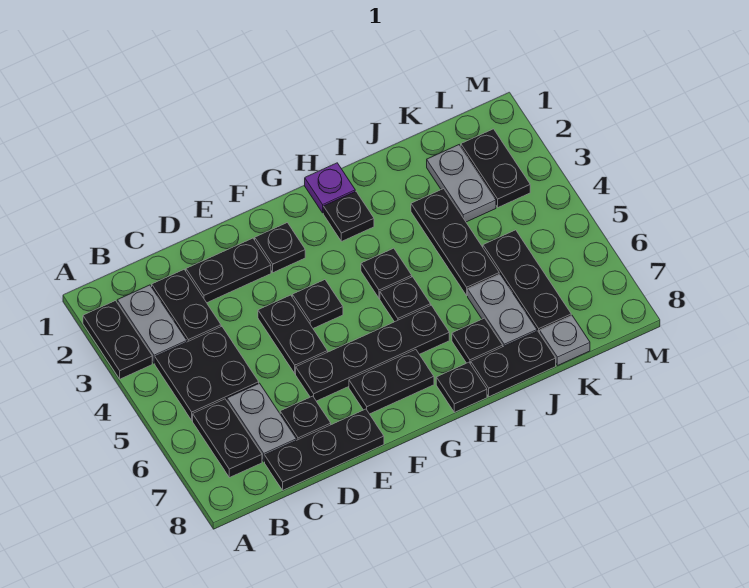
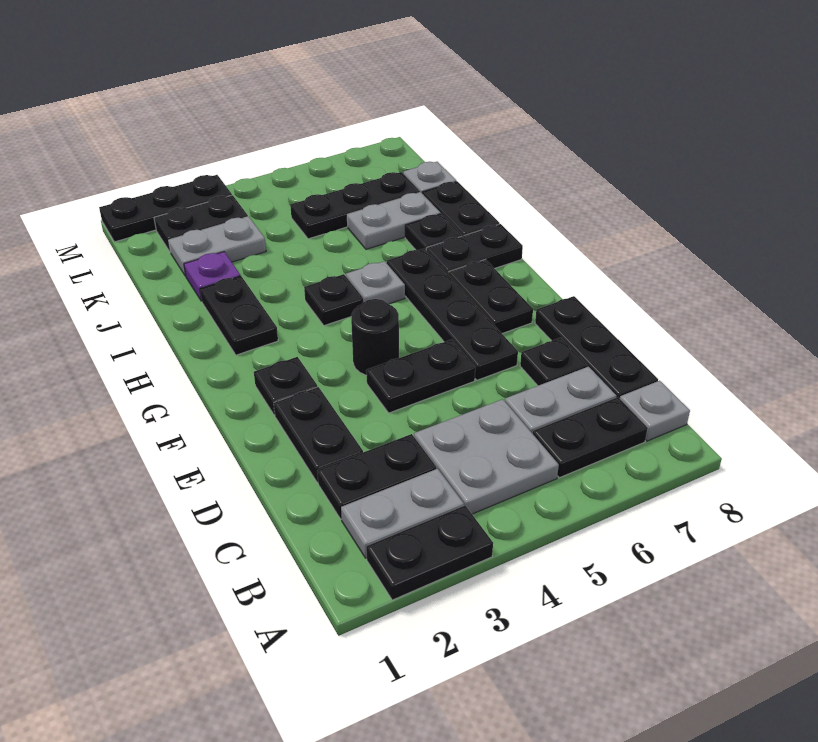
black plate B4:C5 level 1 -> grey plate B4:C5 level 1
none -> grey plate B8 level 1
black plate F4 level 1 -> black round brick F4 level 1
purple plate H1 level 1 -> purple plate J2 level 1
black plate H2 level 1 -> black plate H2:I2 level 1
black plate H5 level 1 -> grey plate H5 level 1
black plate H8 level 1 -> black plate H7:H8 level 1
black plate J3:J5 level 1 -> black plate M1:M3 level 1

